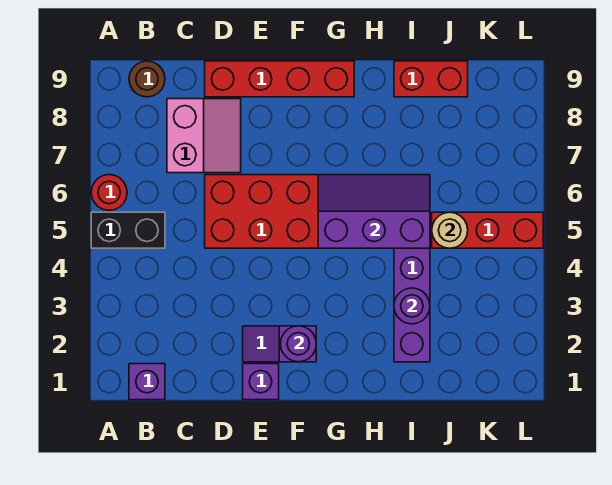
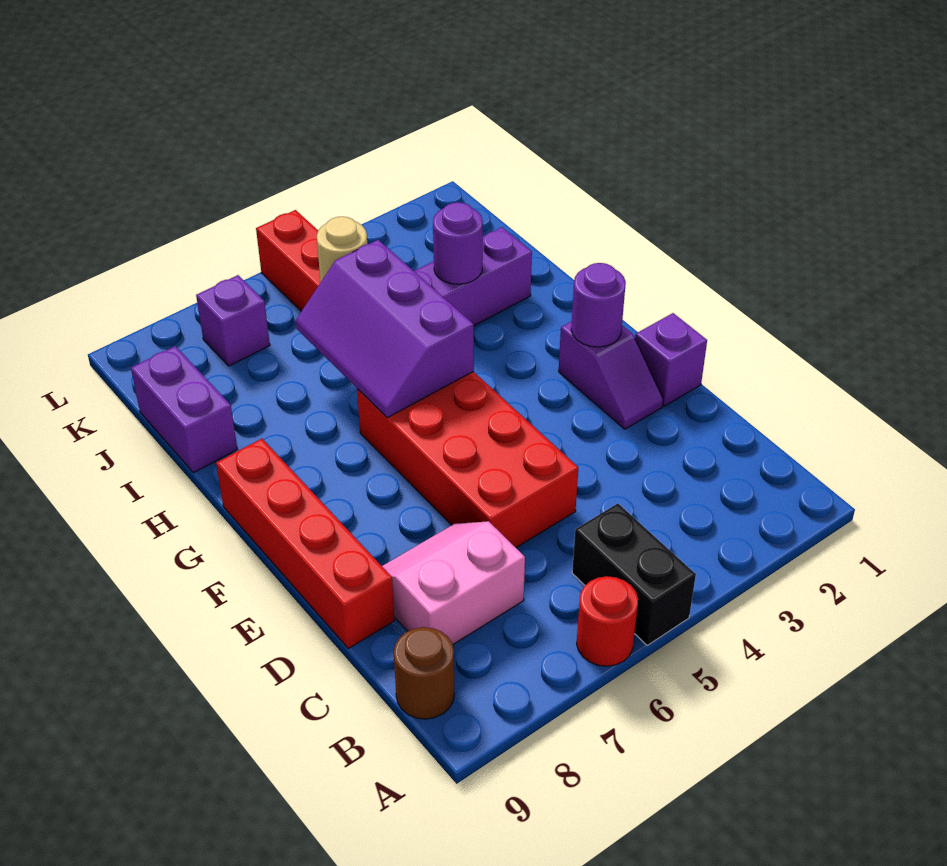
purple brick B1 level 1 -> purple brick K7 level 1
red brick I9:J9 level 1 -> purple brick I9:J9 level 1

